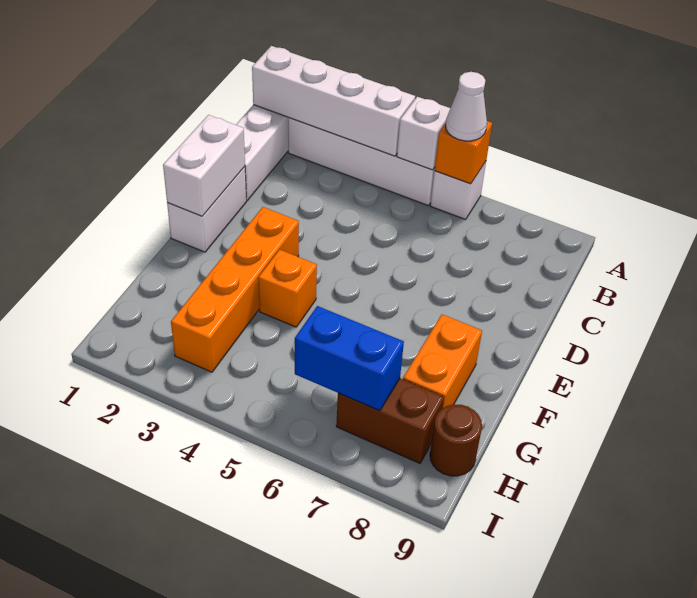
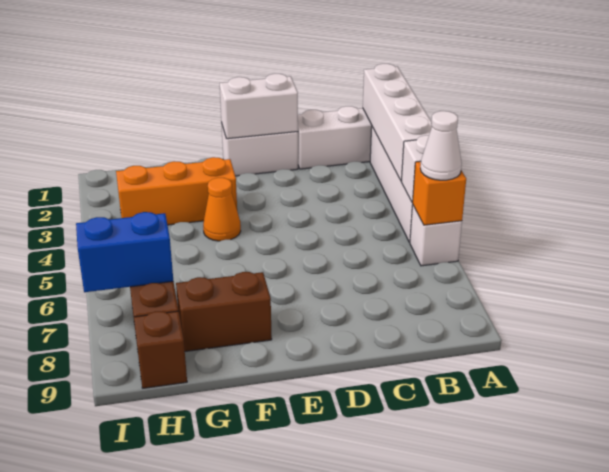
orange brick E3:H3 level 1 -> orange brick F3:H3 level 1
orange brick F4 level 1 -> orange cone F4 level 1
orange brick F8:G8 level 1 -> brown brick F8:G8 level 1
blue brick H6:H7 level 2 -> blue brick H7:I7 level 2
brown round brick H9 level 1 -> brown brick H9 level 1

